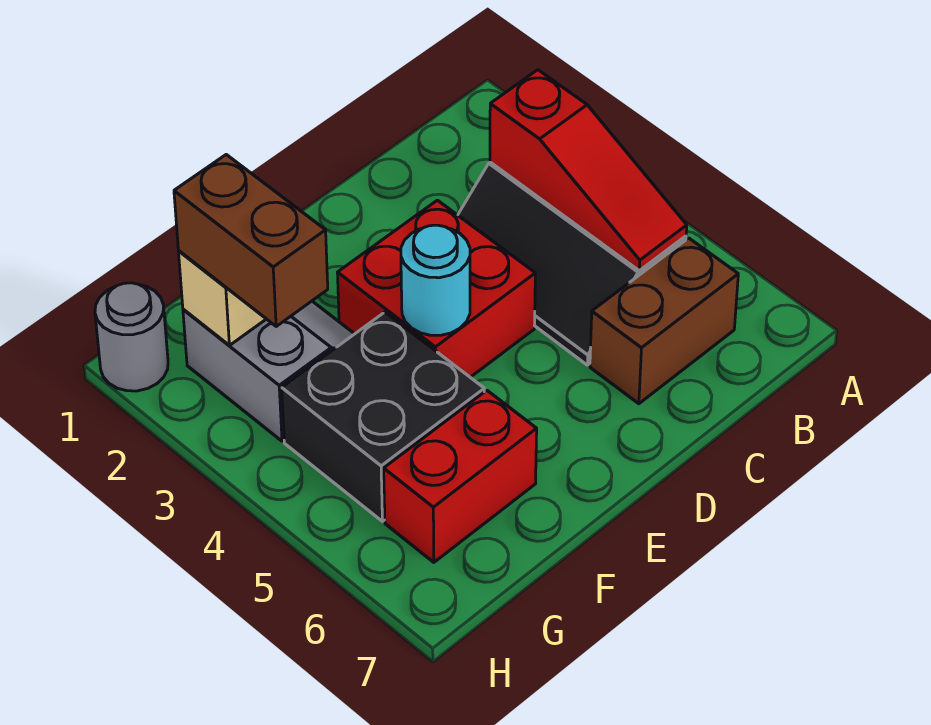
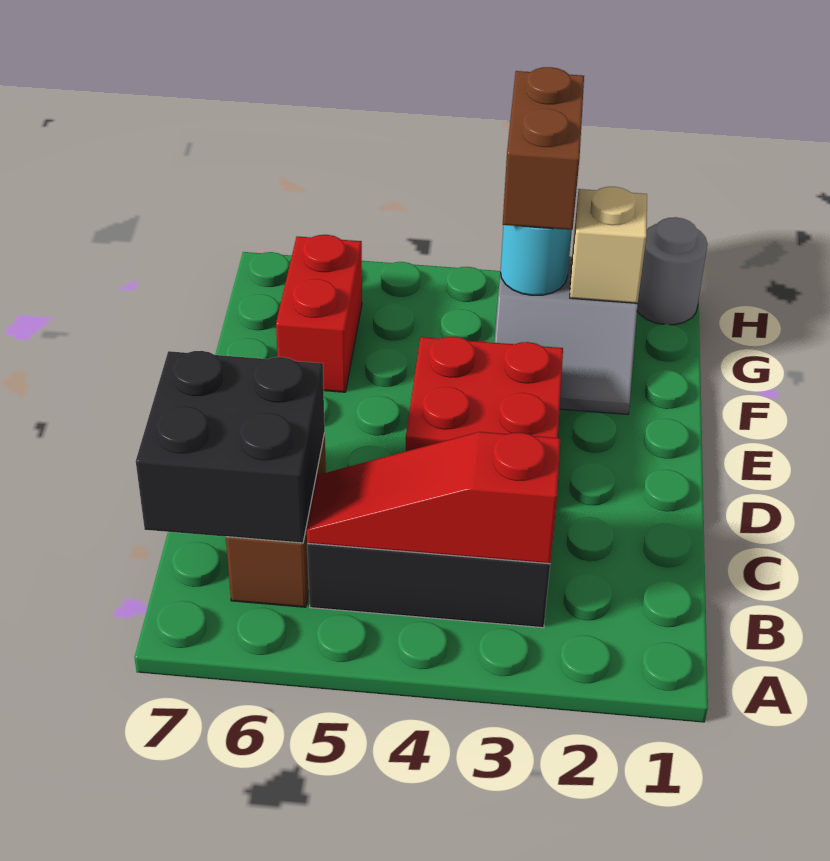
cyan round brick E4 level 2 -> cyan round brick G3 level 2
black brick F4:G5 level 1 -> black brick B6:C7 level 2
brown brick G2:G3 level 3 -> brown brick G3:H3 level 3

